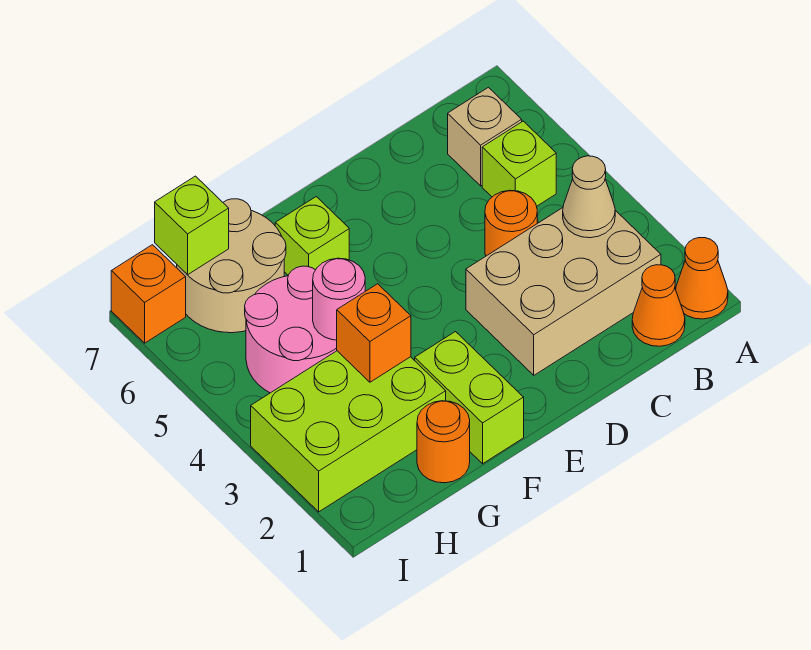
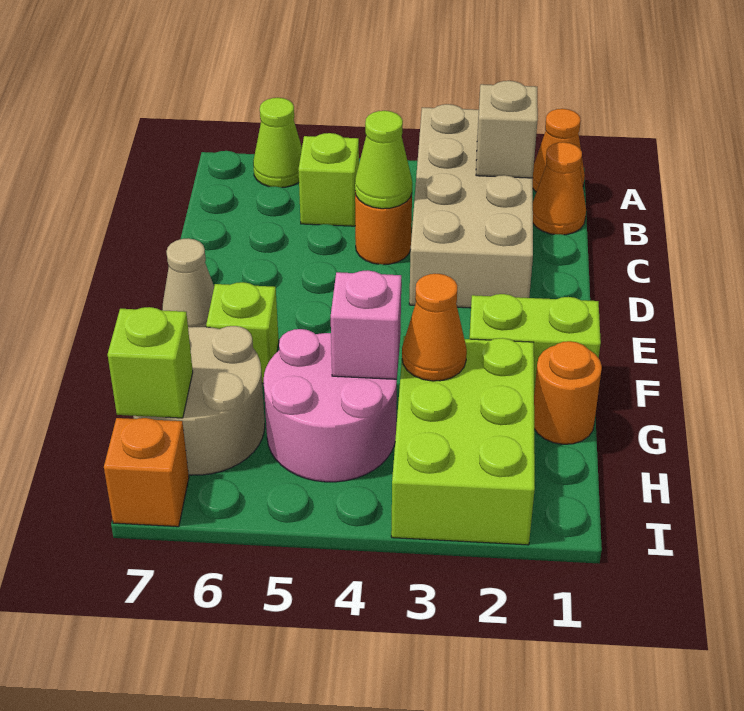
none -> lime cone A6 level 1
tan brick B2:D3 level 1 -> tan brick A2:D3 level 1
tan cone B3 level 2 -> tan cone E7 level 1
tan brick B6 level 1 -> tan brick B2 level 2
none -> lime cone C4 level 2
orange brick G3 level 2 -> orange cone G3 level 2
pink round brick G4 level 2 -> pink brick G4 level 2

